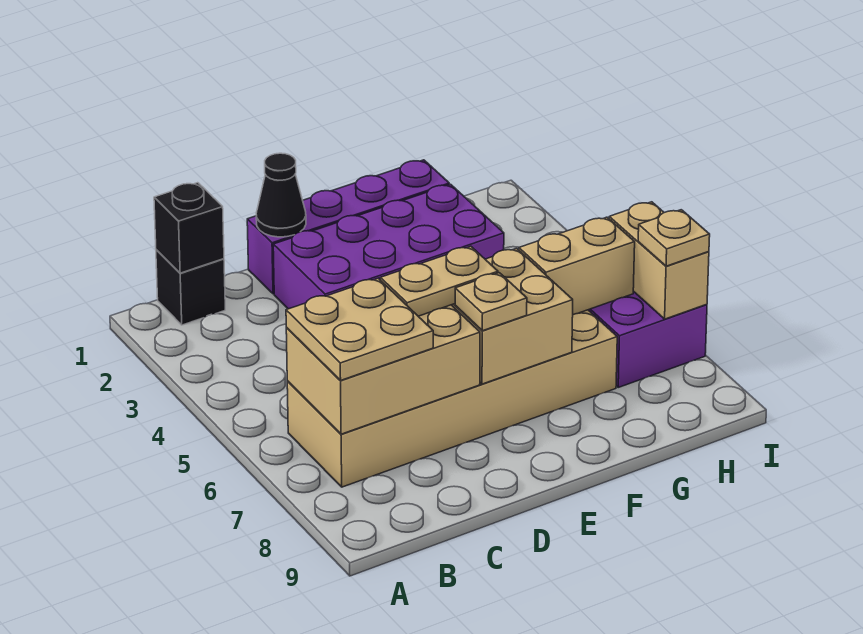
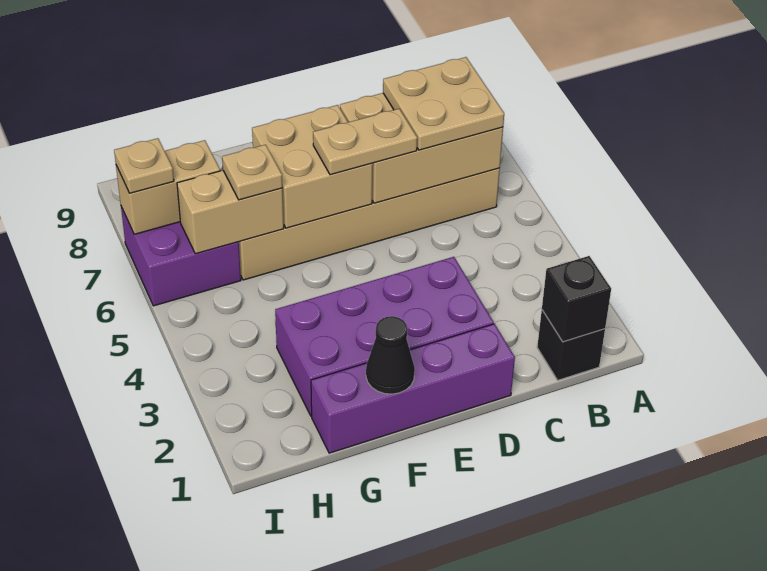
black cone D1 level 2 -> black cone F1 level 2
tan plate E7 level 3 -> tan plate G6 level 3
tan brick I6:I7 level 2 -> tan brick H7:I7 level 2

